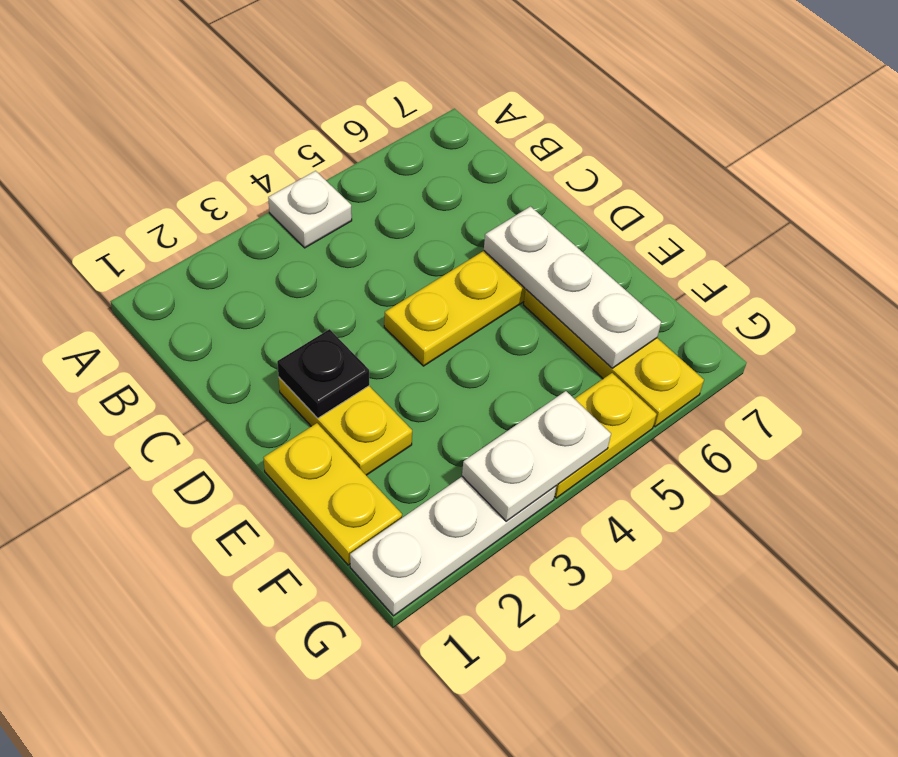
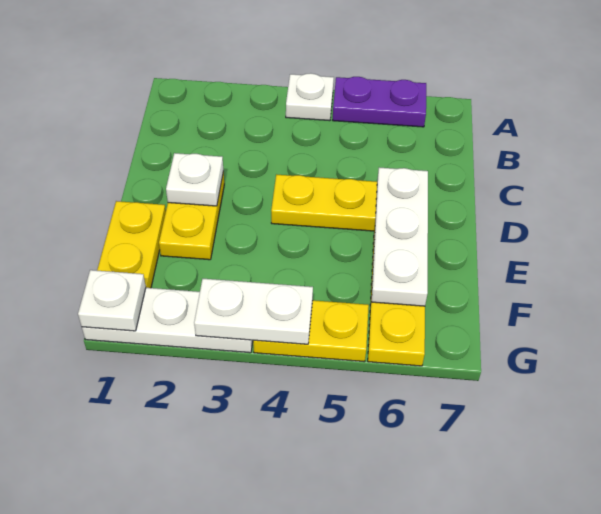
none -> purple plate A5:A6 level 1
black plate D2 level 2 -> white plate D2 level 2
none -> white plate G1 level 2

